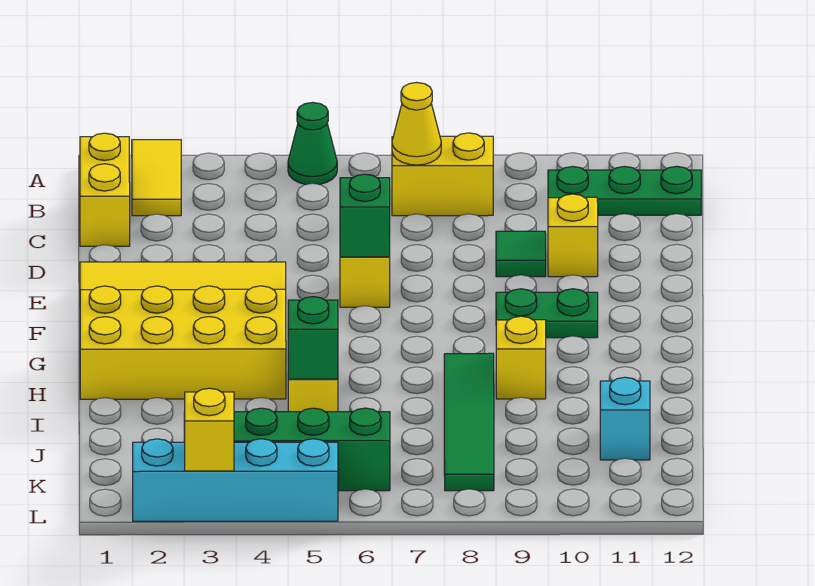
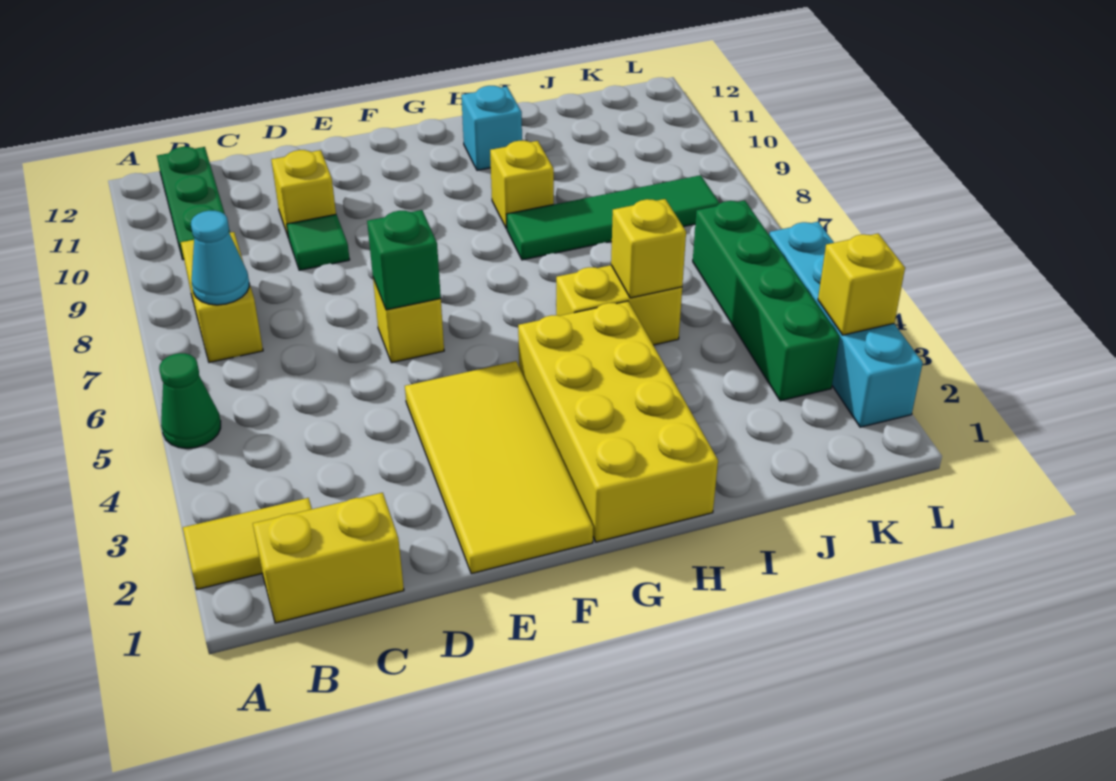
yellow cone B7 level 2 -> cyan cone B7 level 2
green plate F9:F10 level 1 -> none
green brick I5 level 2 -> yellow brick I5 level 2
cyan brick J11 level 1 -> cyan brick H11 level 1

